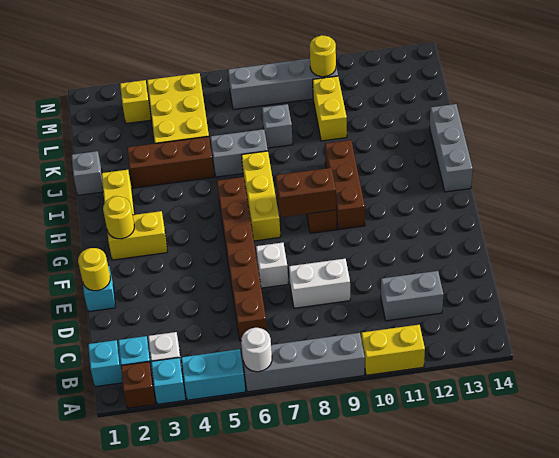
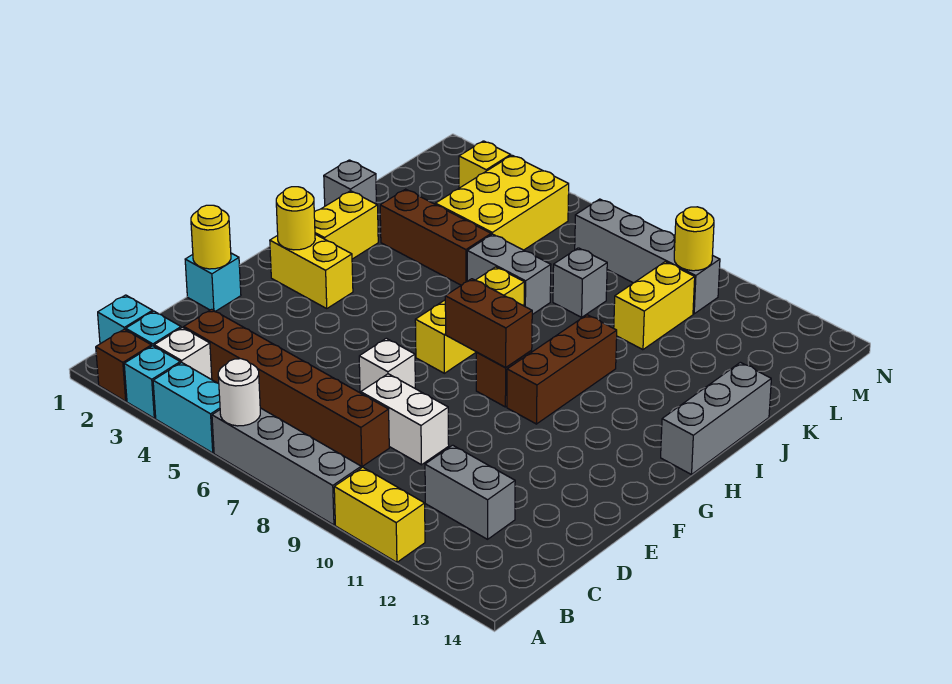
brown brick C6:H6 level 1 -> brown brick C3:C8 level 1

